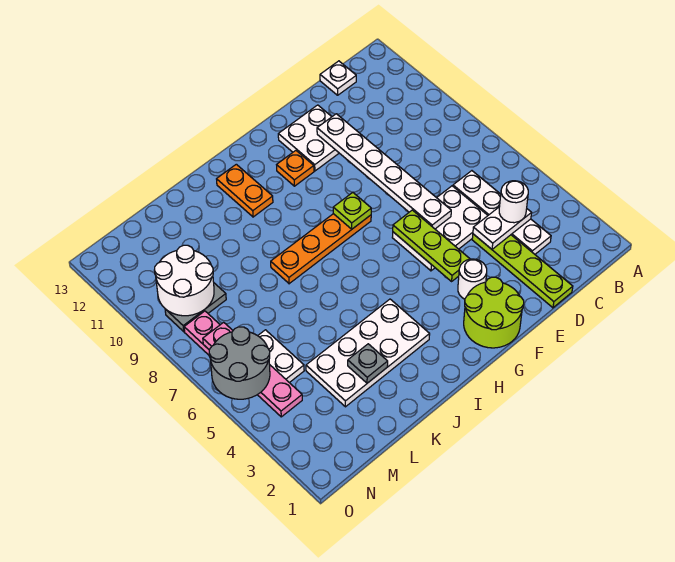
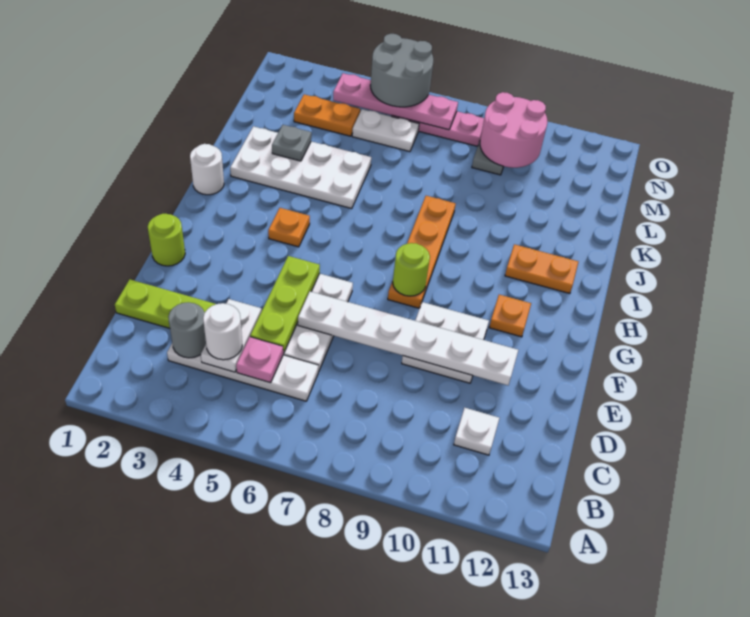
none -> grey round brick C3 level 2
none -> pink plate C5 level 2
white plate C13 level 1 -> white plate C11 level 1
white plate E11:F12 level 1 -> white plate E9:F10 level 1
lime round brick F1:G2 level 1 -> lime round brick F1 level 1
white round brick F3 level 1 -> white round brick I1 level 1
lime plate F4:F6 level 2 -> lime plate D5:F5 level 2
lime plate G8 level 2 -> lime round brick G8 level 2
none -> orange plate H4 level 1
white plate I3:L4 level 1 -> white plate J2:K5 level 1
none -> orange plate M3:M4 level 1
white round brick M9:N10 level 2 -> pink round brick M9:N10 level 2

